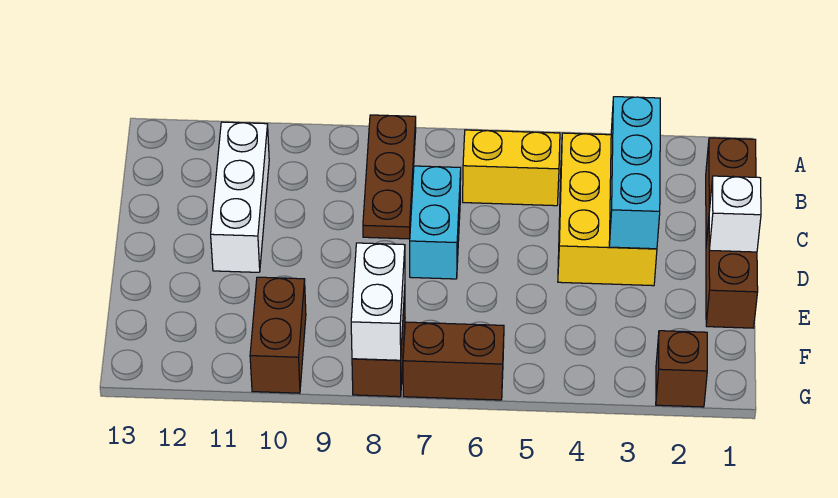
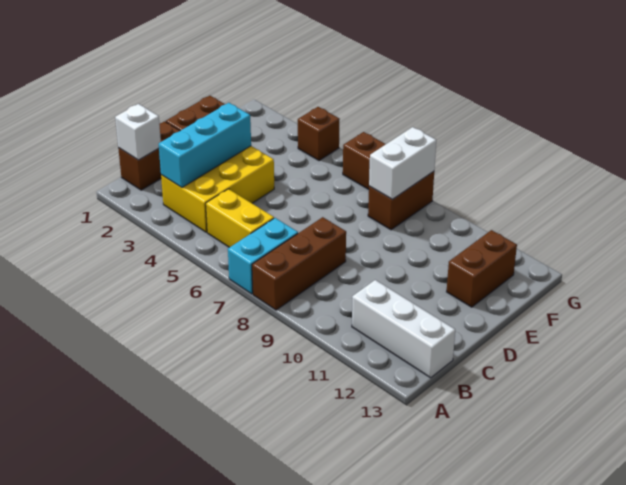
brown plate A8:C8 level 1 -> brown brick A8:C8 level 1
white brick B11:D11 level 1 -> white brick B11:B13 level 1
cyan brick C7:D7 level 1 -> cyan brick A7:B7 level 1
white brick D1 level 2 -> white brick B1 level 2
brown brick F10:G10 level 1 -> brown brick E12:F12 level 1
brown brick G2 level 1 -> brown brick G4 level 1

